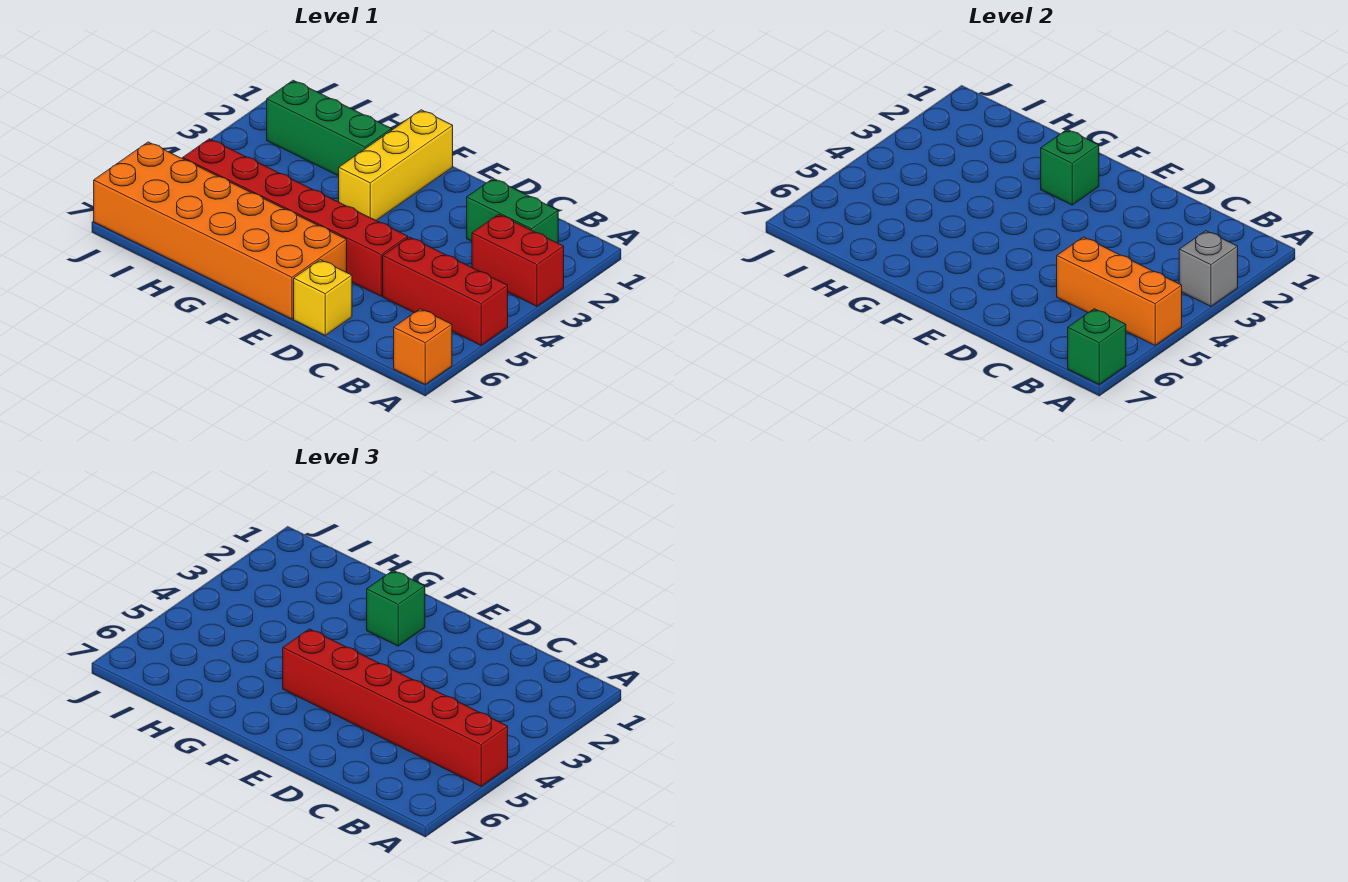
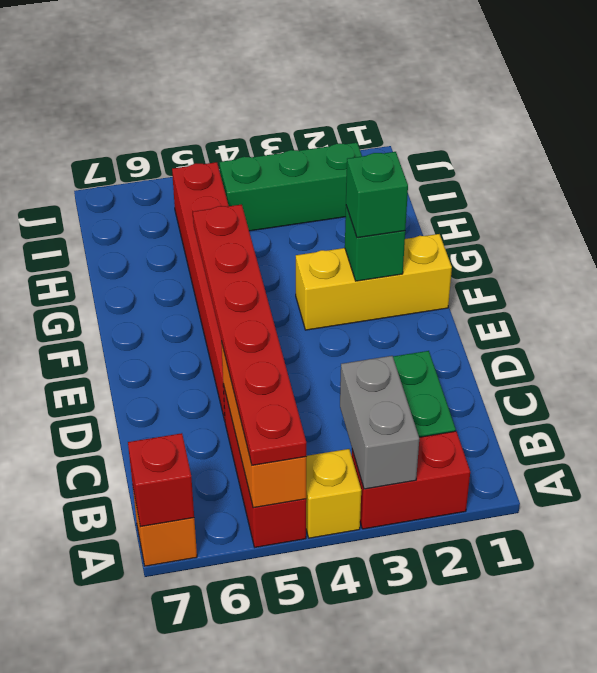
red brick A3:B3 level 1 -> red brick A2:A3 level 1
grey brick A3 level 2 -> grey brick A3:B3 level 2
red brick A5:F5 level 3 -> red plate A5:F5 level 3
green brick A7 level 2 -> red brick A7 level 2
yellow brick D7 level 1 -> yellow brick A4 level 1
orange brick E6:J7 level 1 -> none
green brick G2:I2 level 1 -> green brick I2:I4 level 1

